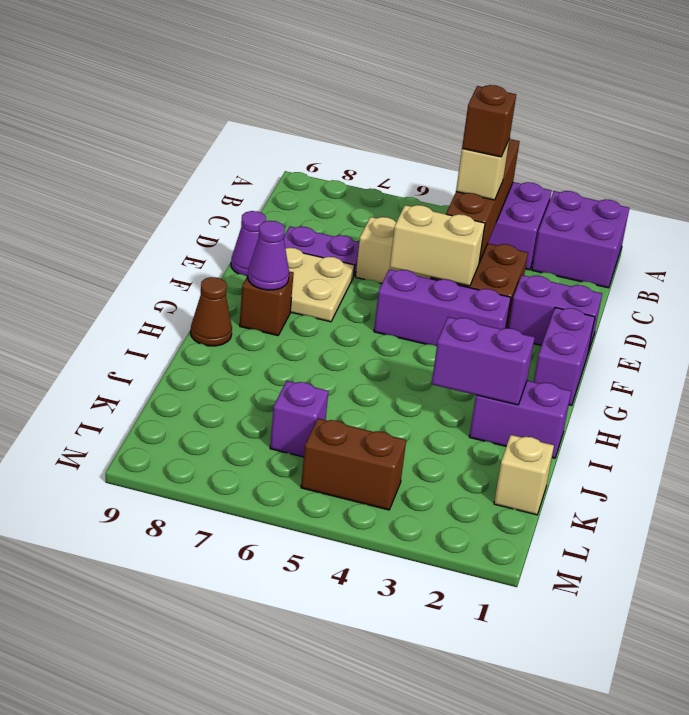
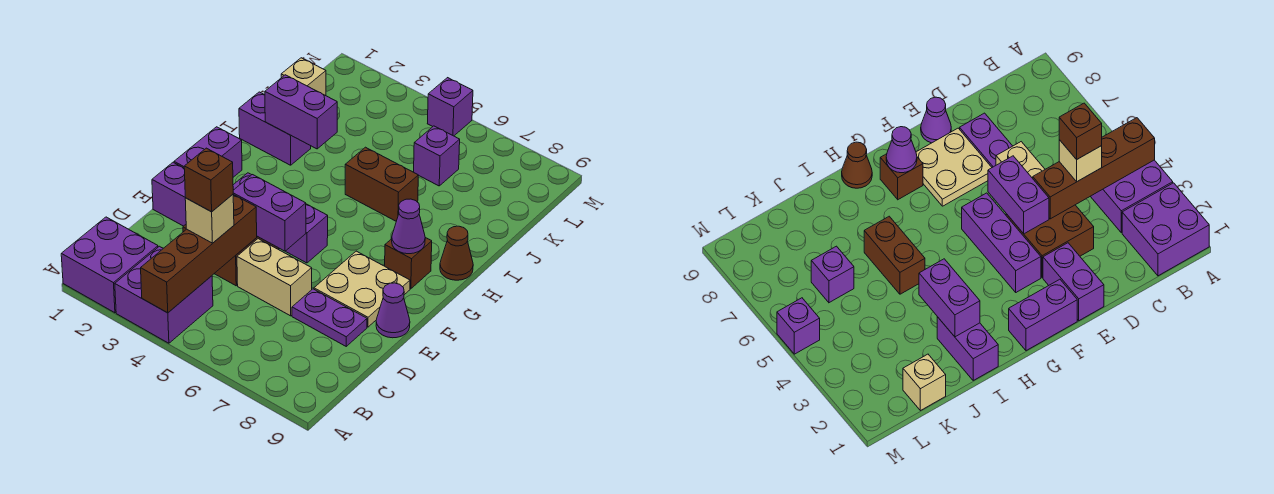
tan brick E4:E5 level 2 -> purple brick E4:E5 level 2
brown brick L4:L5 level 1 -> brown brick I5:I6 level 1
none -> purple brick M5 level 1

